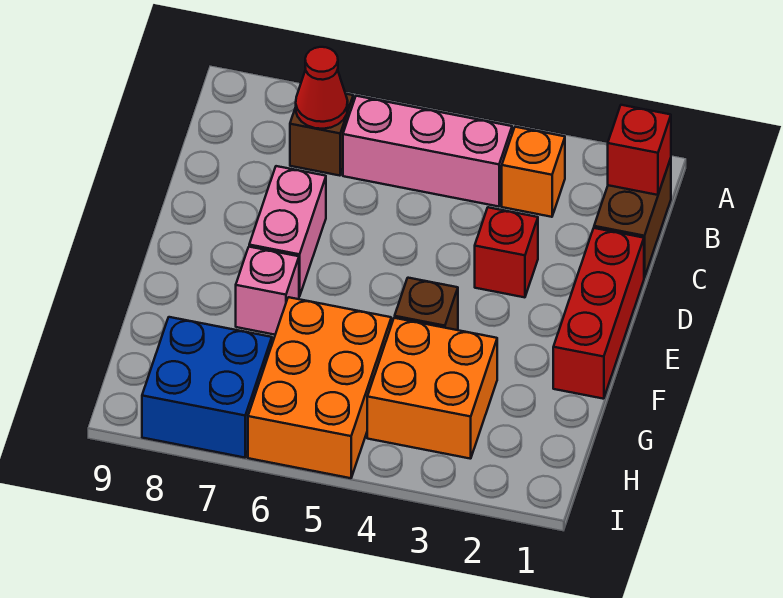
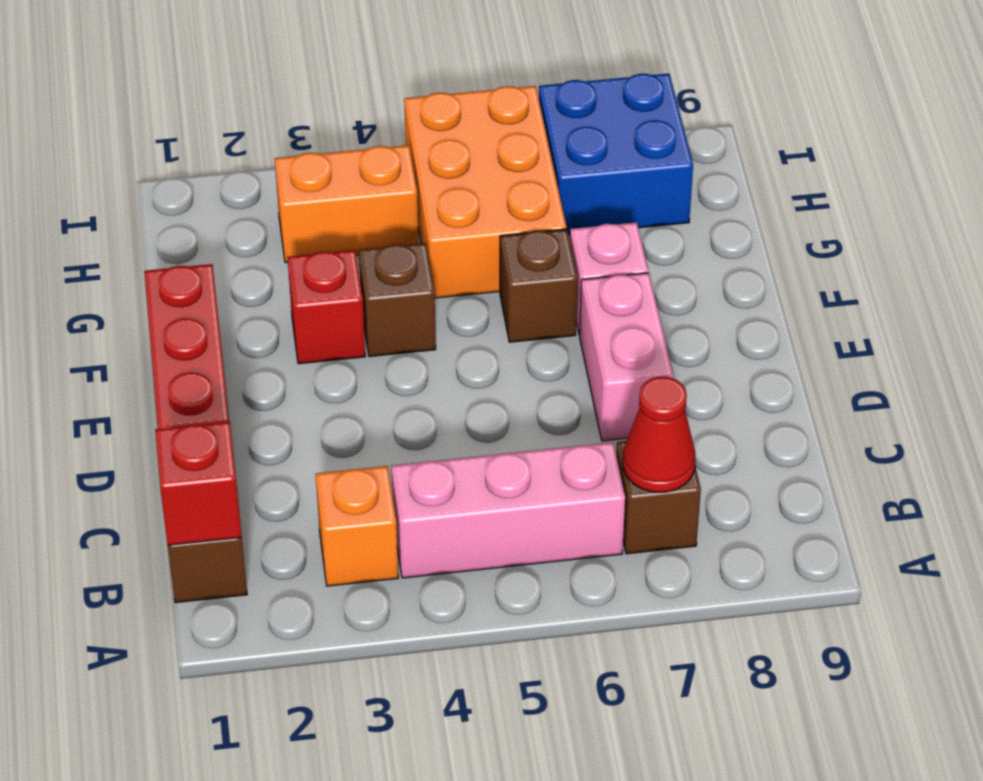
red brick D3 level 1 -> red brick F3 level 1
none -> brown brick F6 level 1
orange brick G3:H4 level 1 -> orange brick H3:H4 level 1

